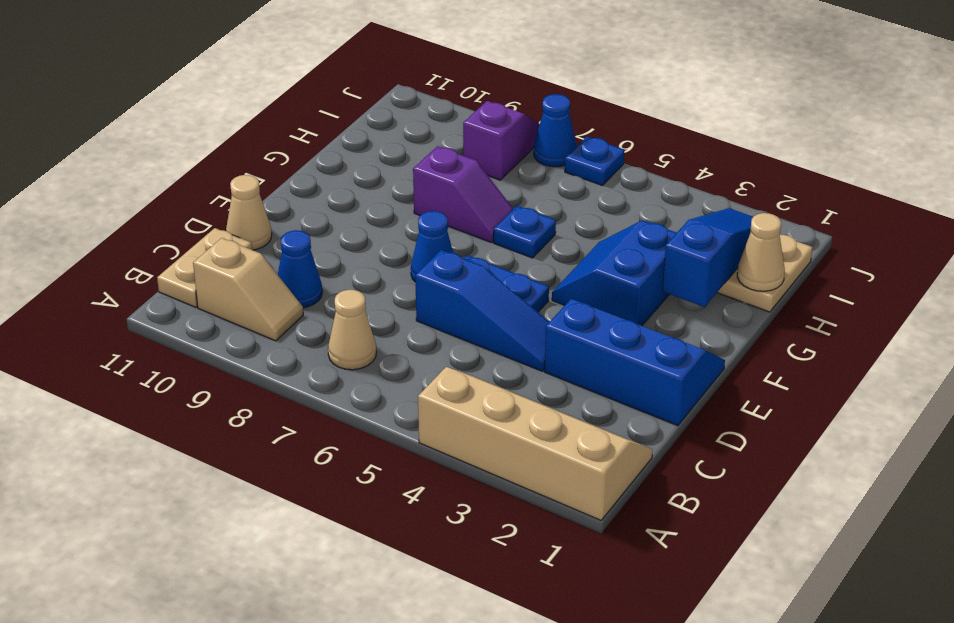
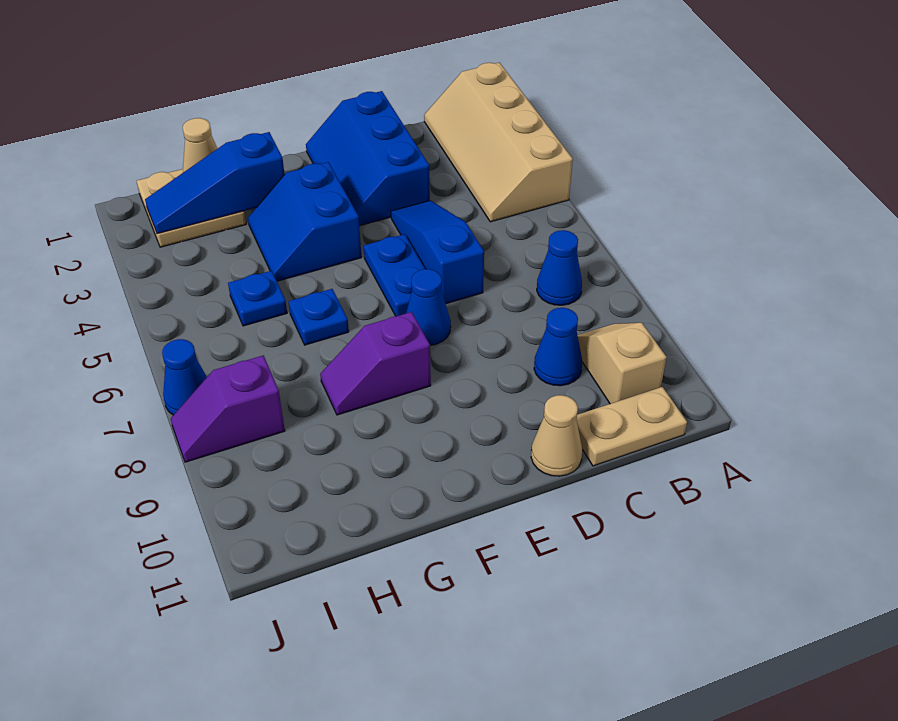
tan cone B7 level 1 -> blue cone B7 level 1
blue slope F3:G4 level 1 top 3 -> blue slope F3:G4 level 1 top F
purple slope G7:G8 level 1 top 8 -> purple slope F8:G8 level 1 top F
blue plate J6 level 1 -> blue plate H5 level 1

